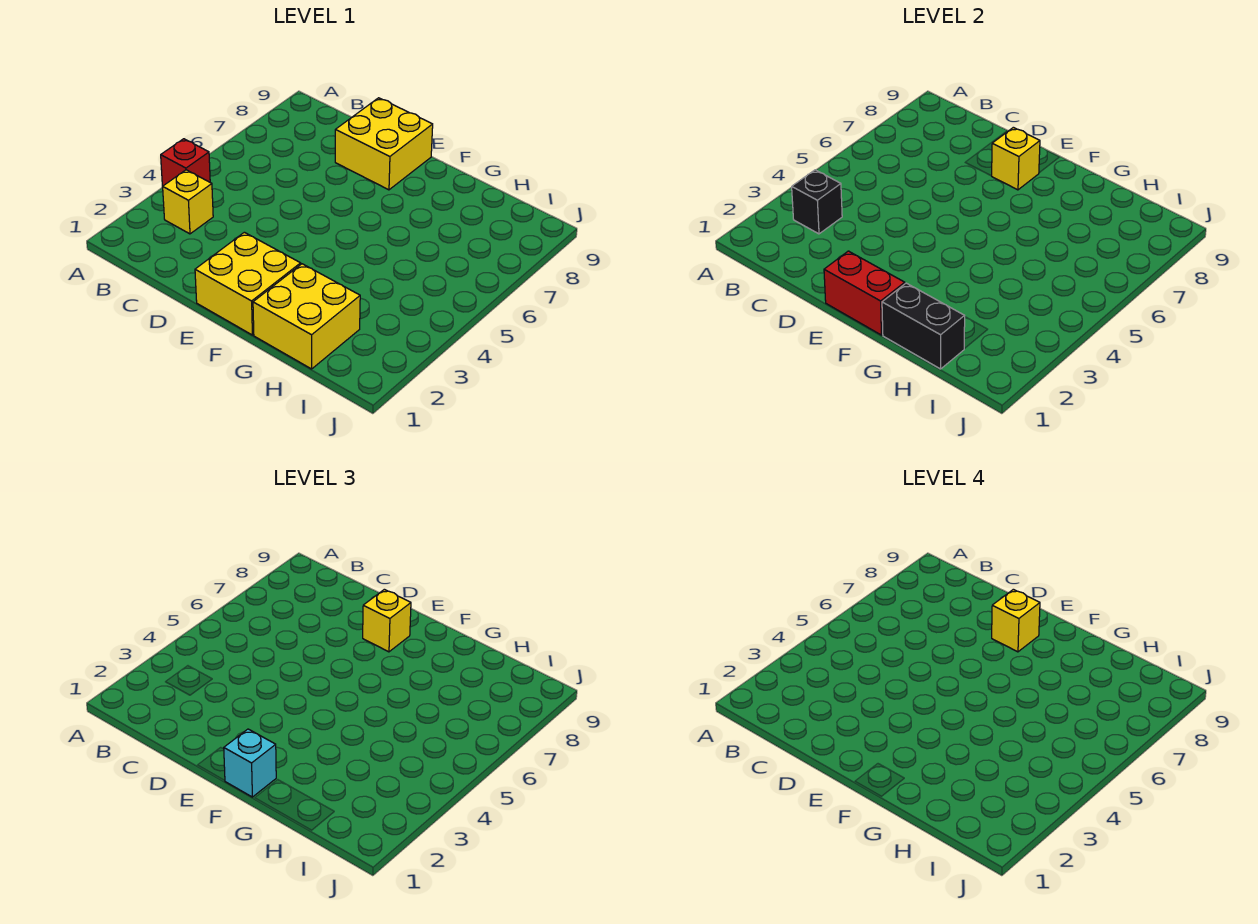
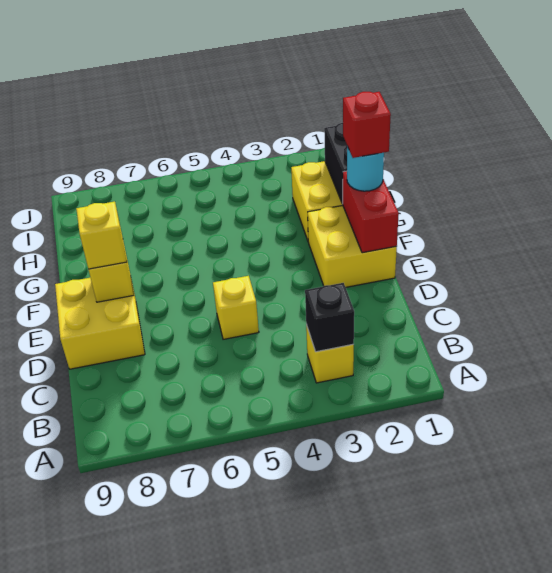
red brick A4 level 1 -> red brick F1 level 4
yellow brick E8 level 4 -> yellow brick D5 level 1
cyan brick F1 level 3 -> cyan round brick F1 level 3

